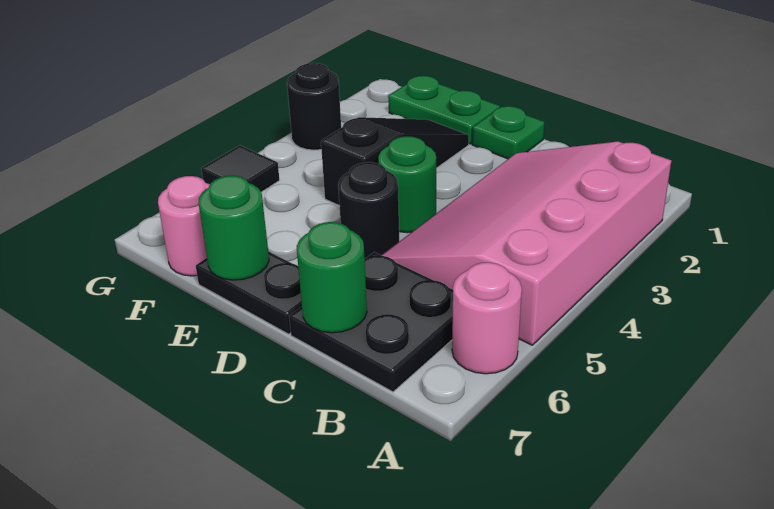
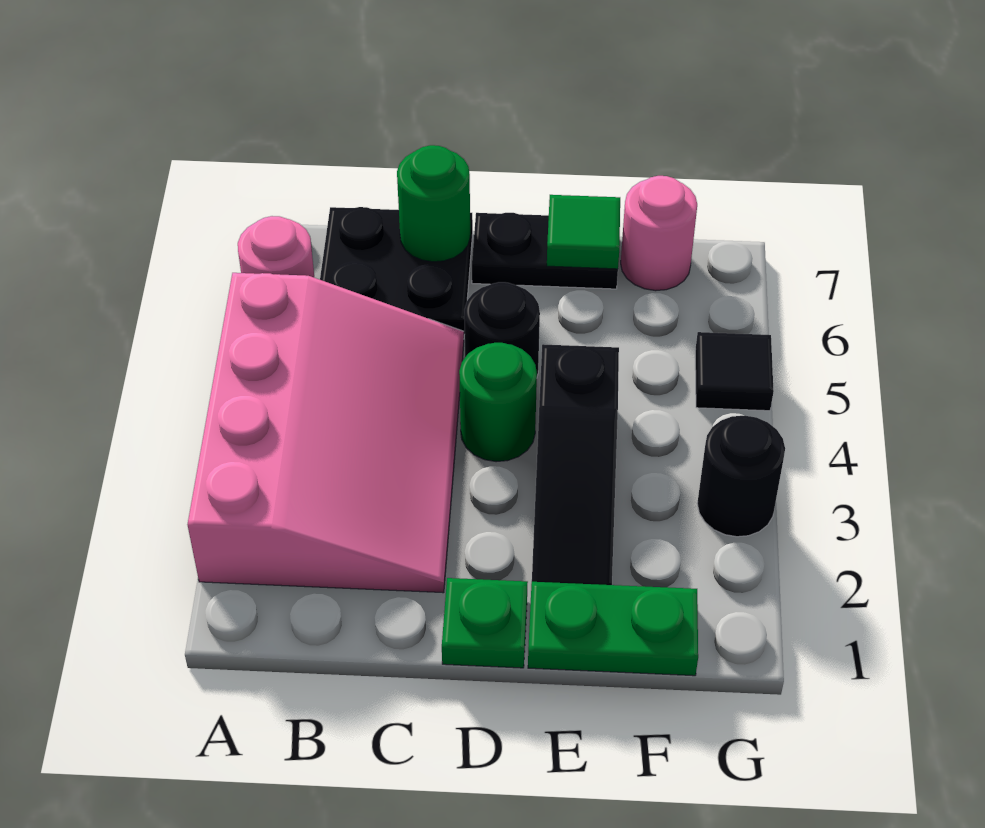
green round brick E7 level 2 -> green tile E7 level 2

